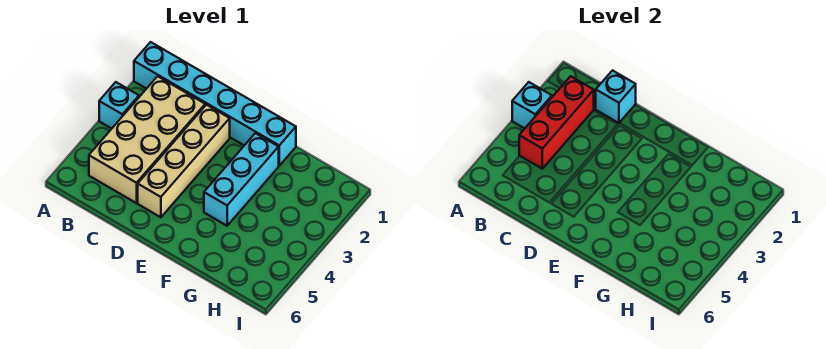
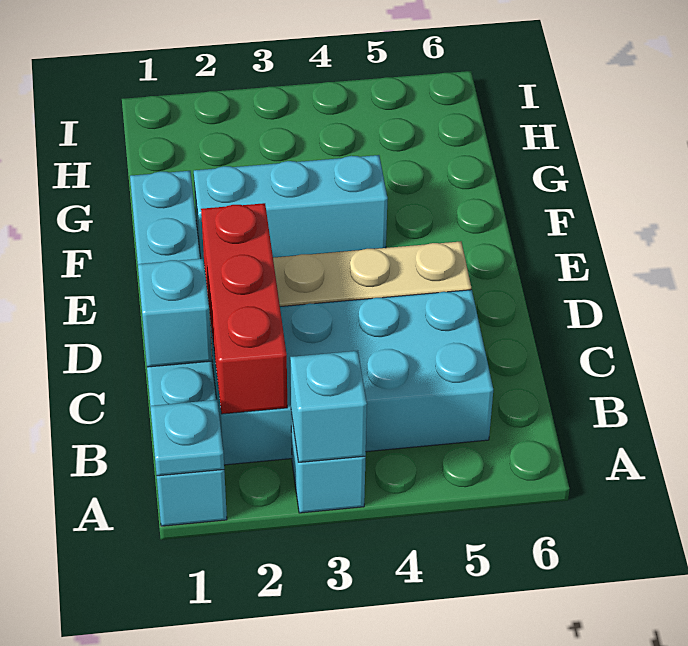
none -> cyan plate A1 level 2
tan brick B2:C5 level 1 -> cyan brick B2:C5 level 1
red brick B2:B4 level 2 -> red brick B2:D2 level 2

